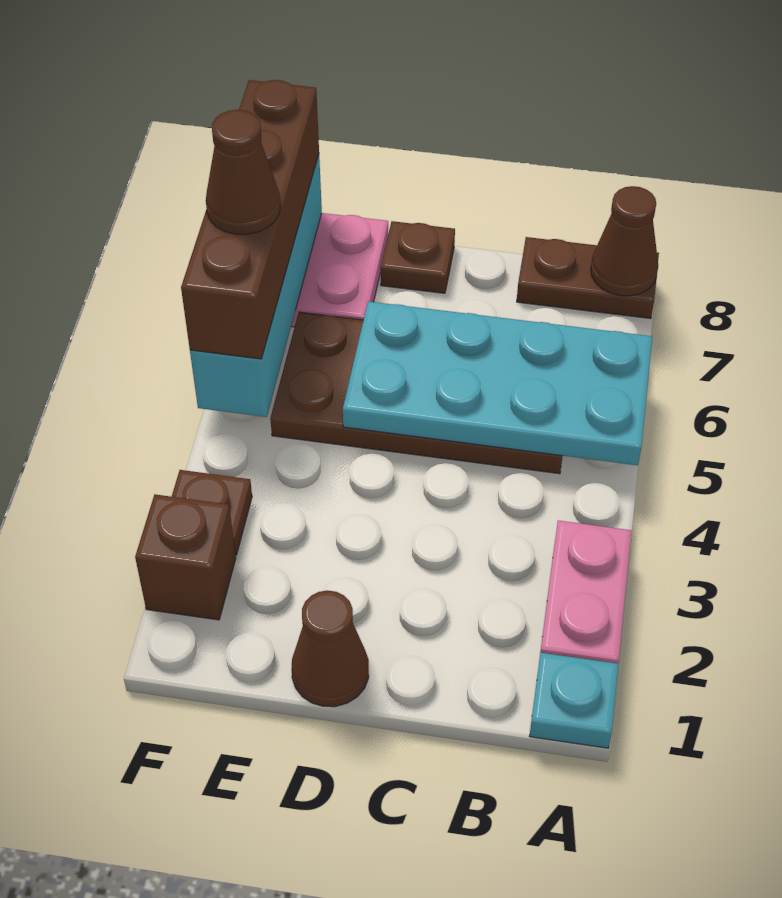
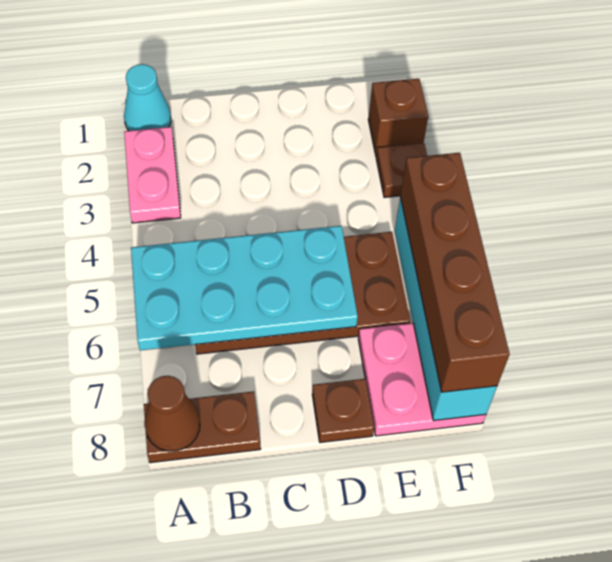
cyan plate A1 level 1 -> cyan cone A1 level 1
brown cone D1 level 1 -> none
brown cone F6 level 4 -> none

